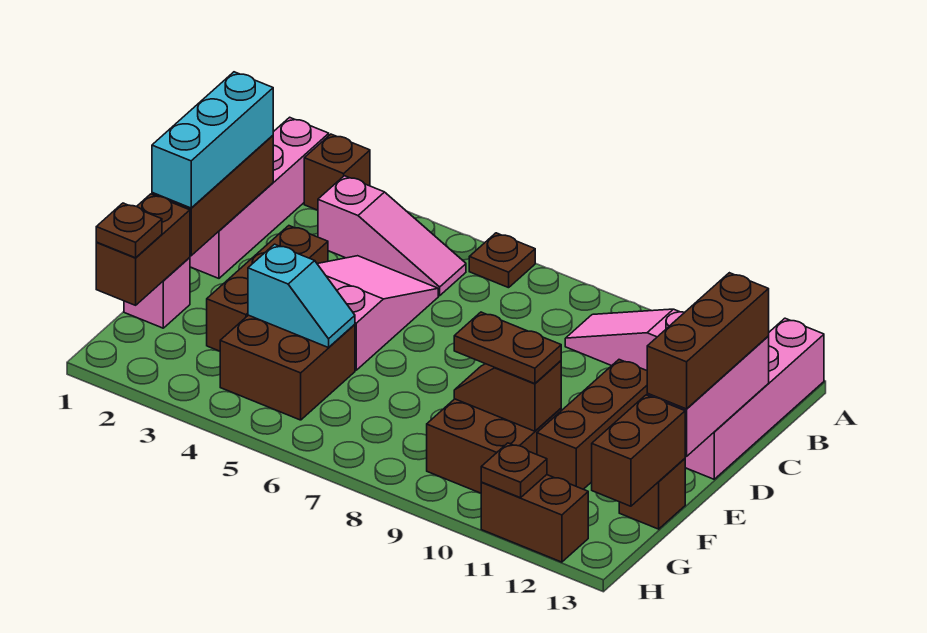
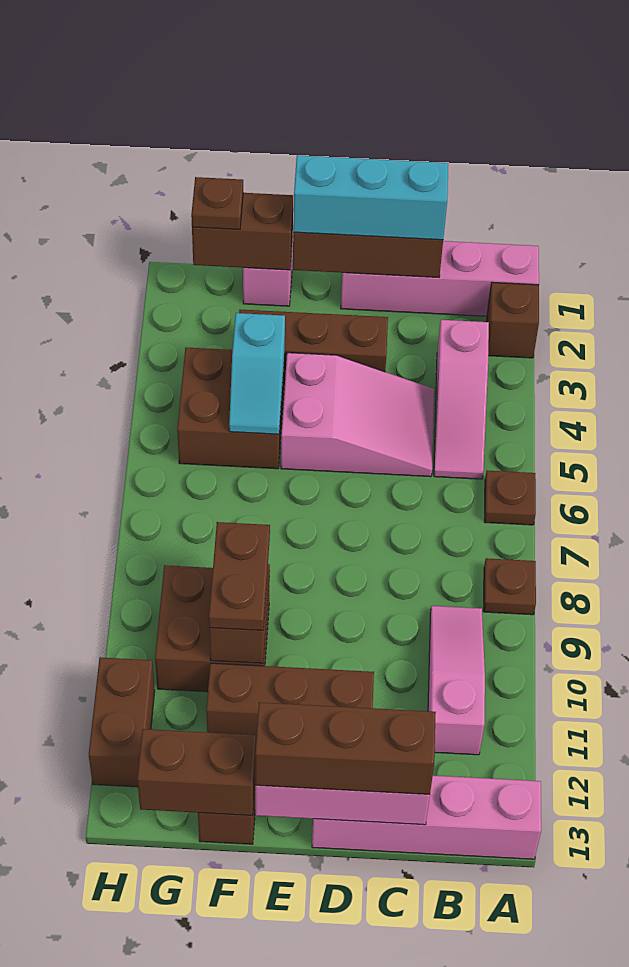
brown plate H11 level 2 -> brown plate A8 level 1

